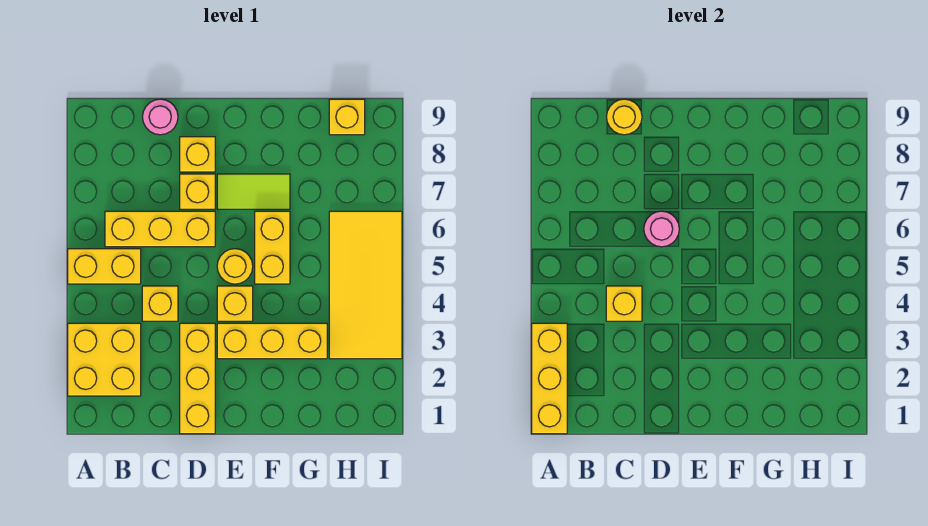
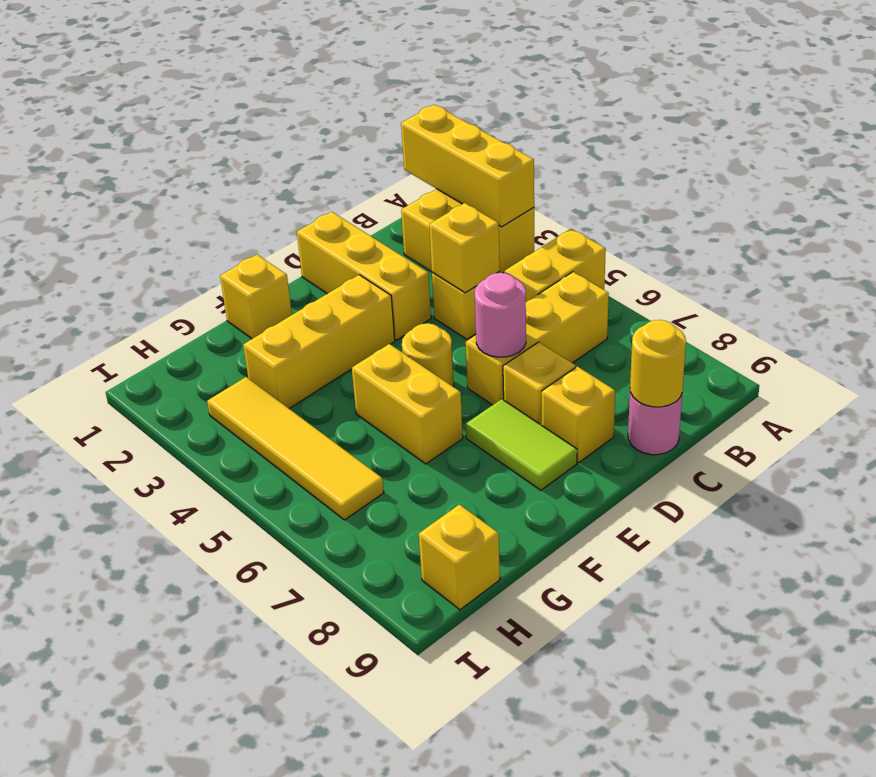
yellow brick E4 level 1 -> yellow brick F1 level 1
lime tile E7:F7 level 1 -> lime tile E7:E8 level 1
yellow tile H3:I6 level 1 -> yellow tile H3:H6 level 1

